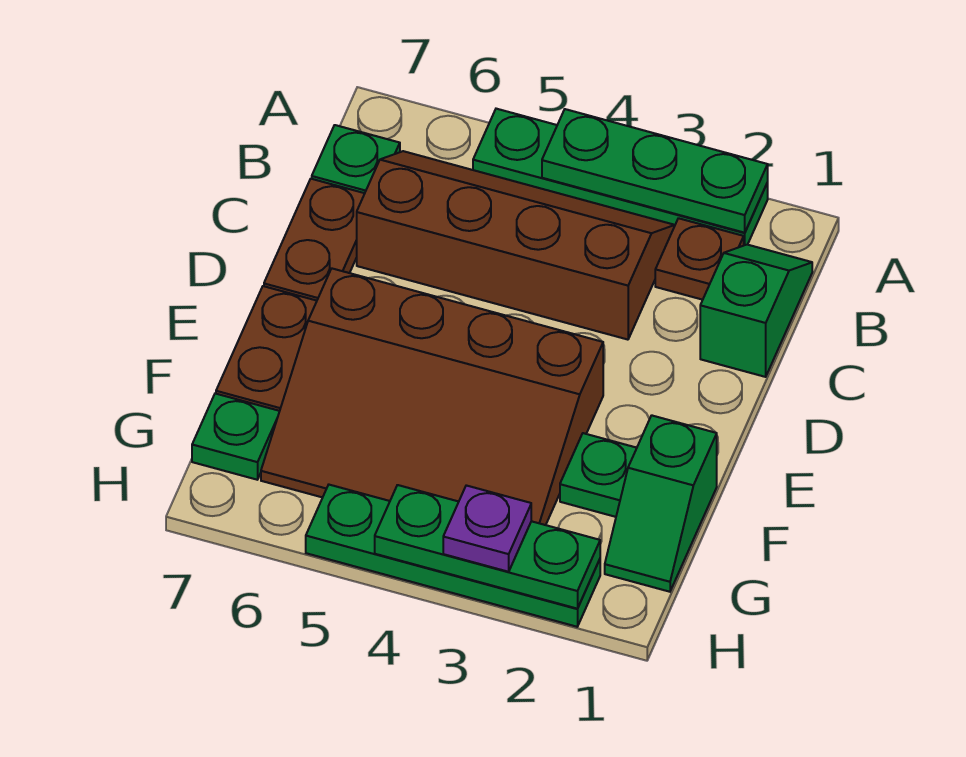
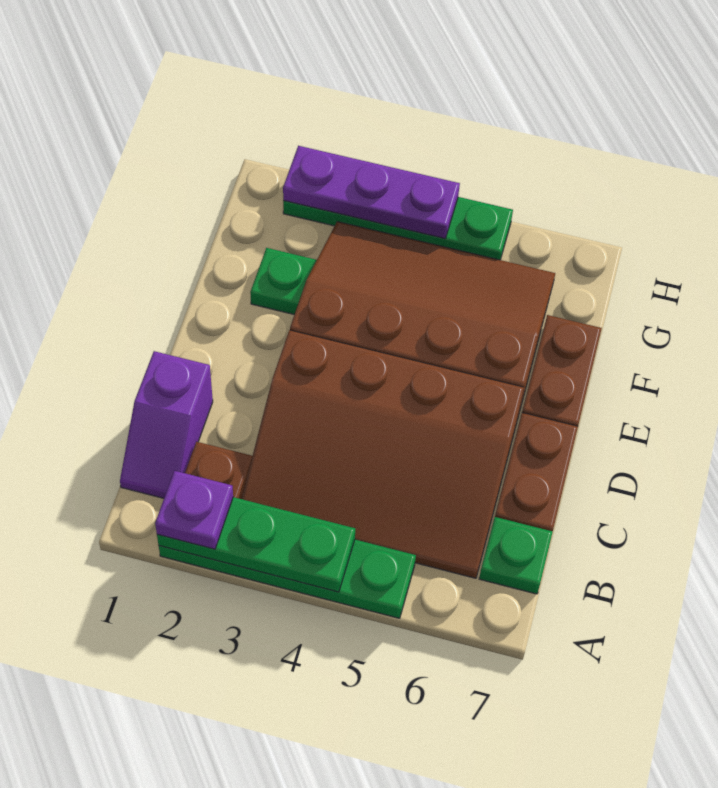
green slope B1:C1 level 1 top C -> purple slope B1:C1 level 1 top C
brown slope B3:C6 level 1 top C -> brown slope B3:D6 level 1 top D
green slope F1:G1 level 1 top F -> none
green plate G7 level 1 -> none
green plate H2:H4 level 2 -> purple plate H2:H4 level 2
purple plate H3 level 3 -> purple plate A2 level 3

